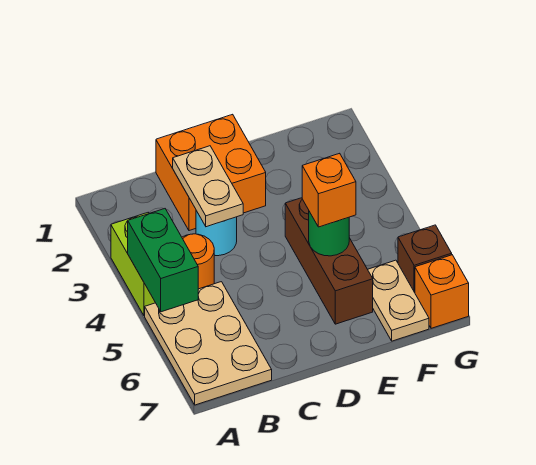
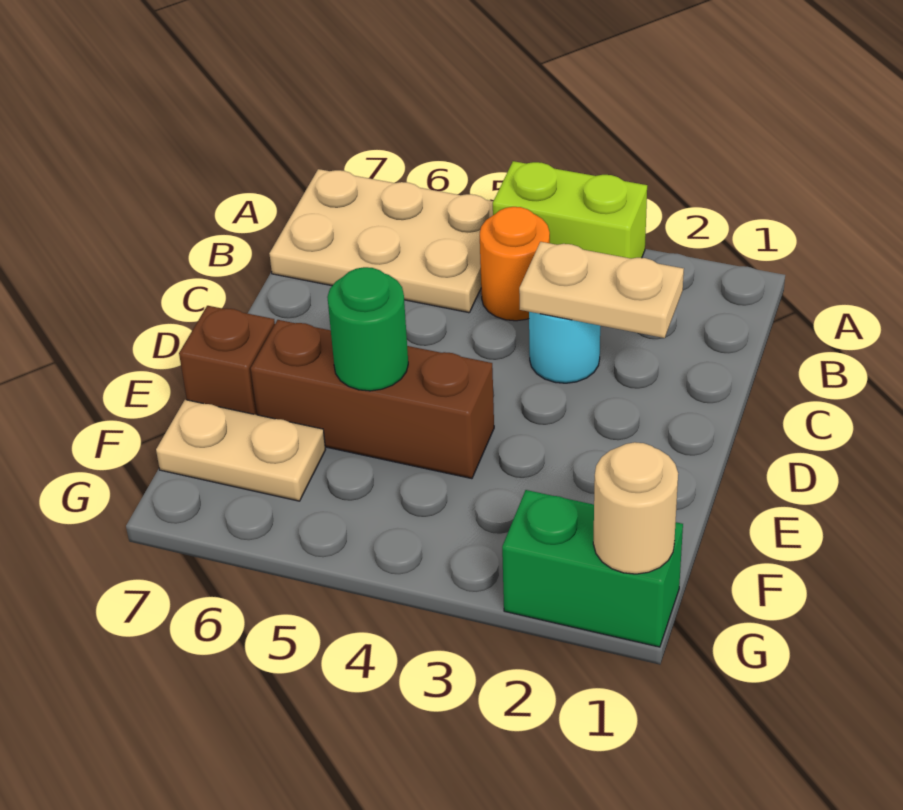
green brick A4:A5 level 2 -> green brick G1:G2 level 1
orange brick C1:D2 level 1 -> none
orange brick E5 level 3 -> none
none -> tan round brick G1 level 2
brown brick G6 level 1 -> brown brick E7 level 1
orange brick G7 level 1 -> none

